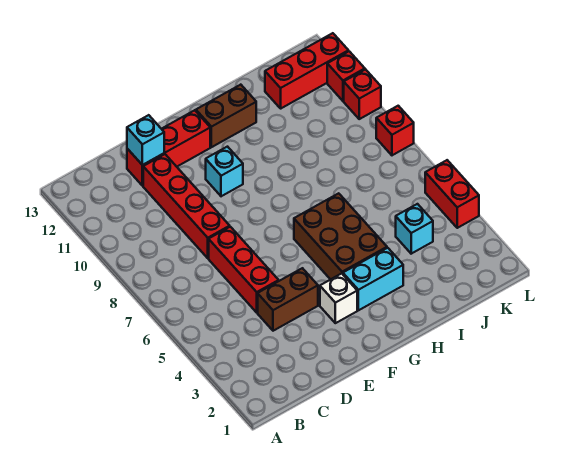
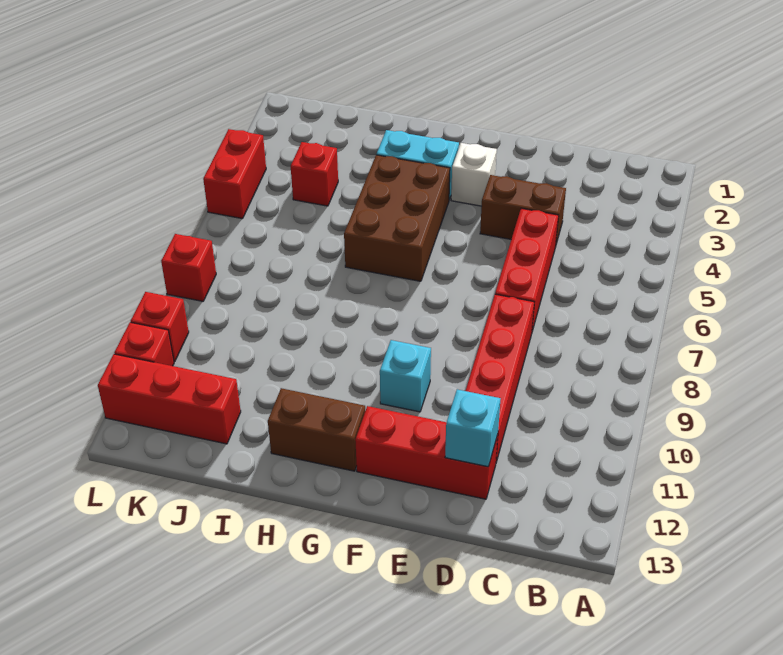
cyan brick J4 level 1 -> red brick J4 level 1

